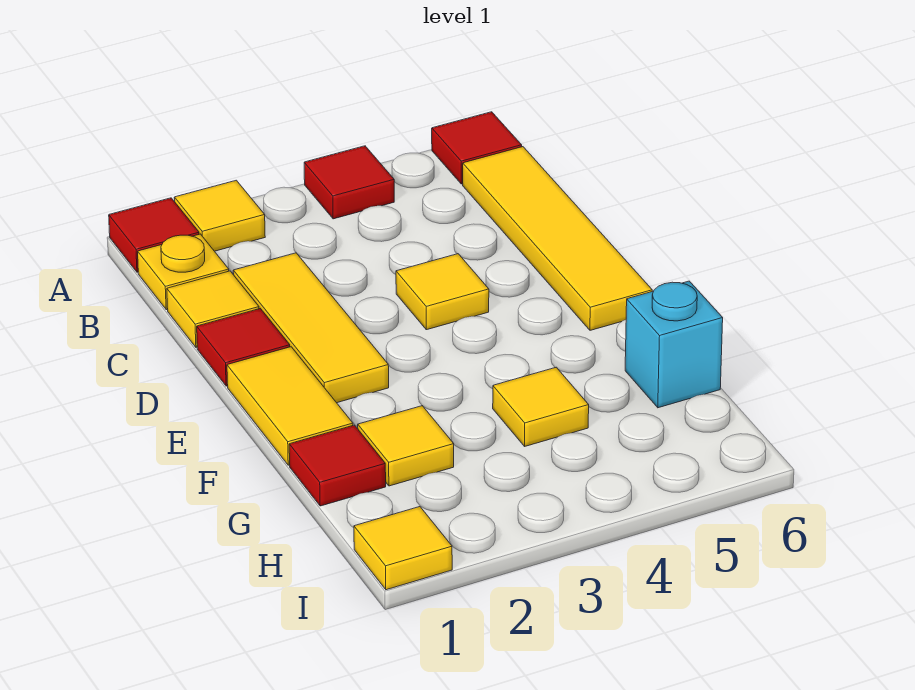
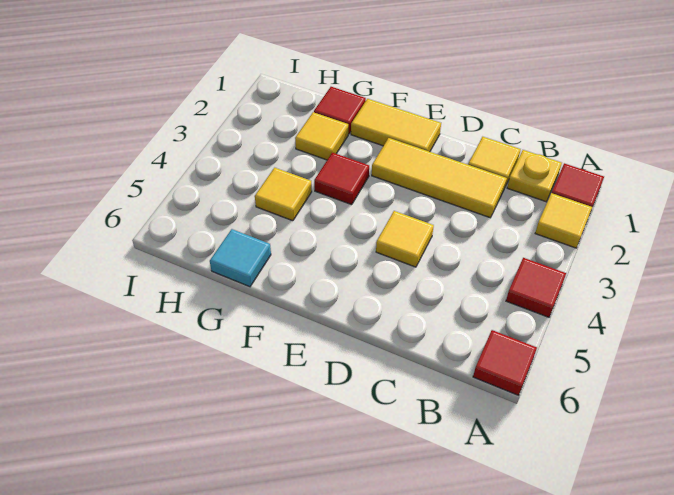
yellow tile B6:E6 level 1 -> none
red tile D1 level 1 -> red tile F3 level 1
cyan brick G6 level 1 -> cyan tile G6 level 1
yellow tile I1 level 1 -> none

